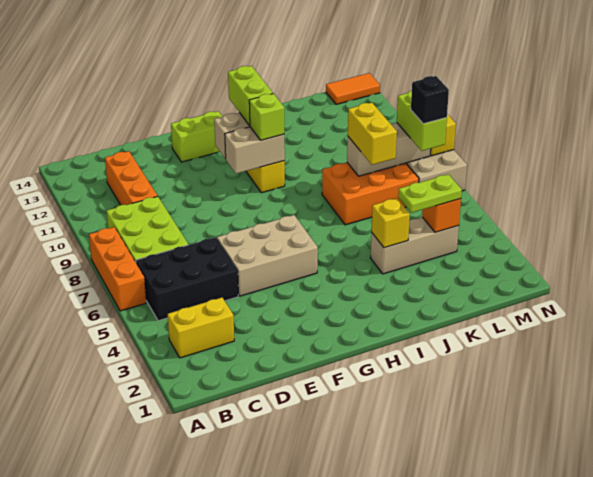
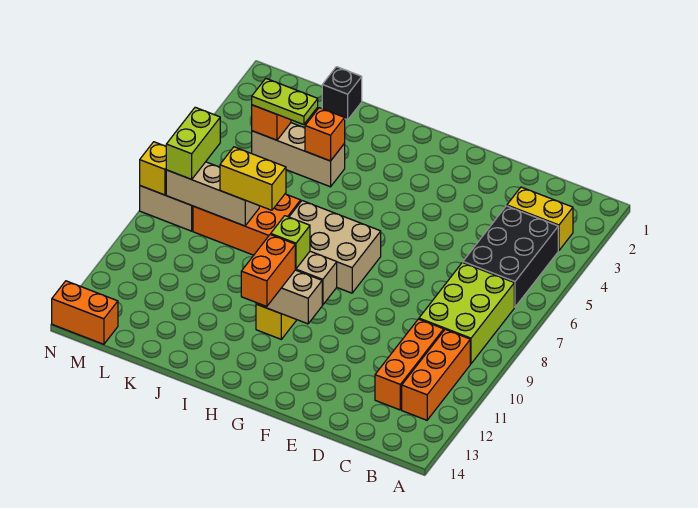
orange brick A6:A8 level 1 -> orange brick B10:B12 level 1
black brick B5:D6 level 1 -> black brick B4:C6 level 1
tan brick E5:G6 level 1 -> tan brick G7:I8 level 1
lime brick F13:G13 level 1 -> none
lime brick H11:H12 level 3 -> orange brick H11:H12 level 3
yellow brick J4 level 2 -> orange brick J4 level 2
yellow brick K7:K8 level 3 -> yellow brick J8:K8 level 3
black brick M7 level 4 -> black brick K1 level 1
orange tile M14:N14 level 1 -> orange brick M14:N14 level 1

